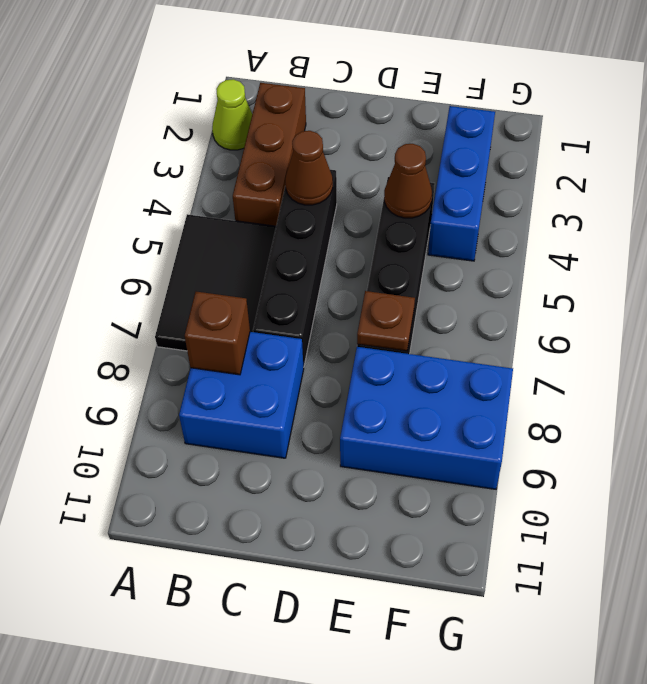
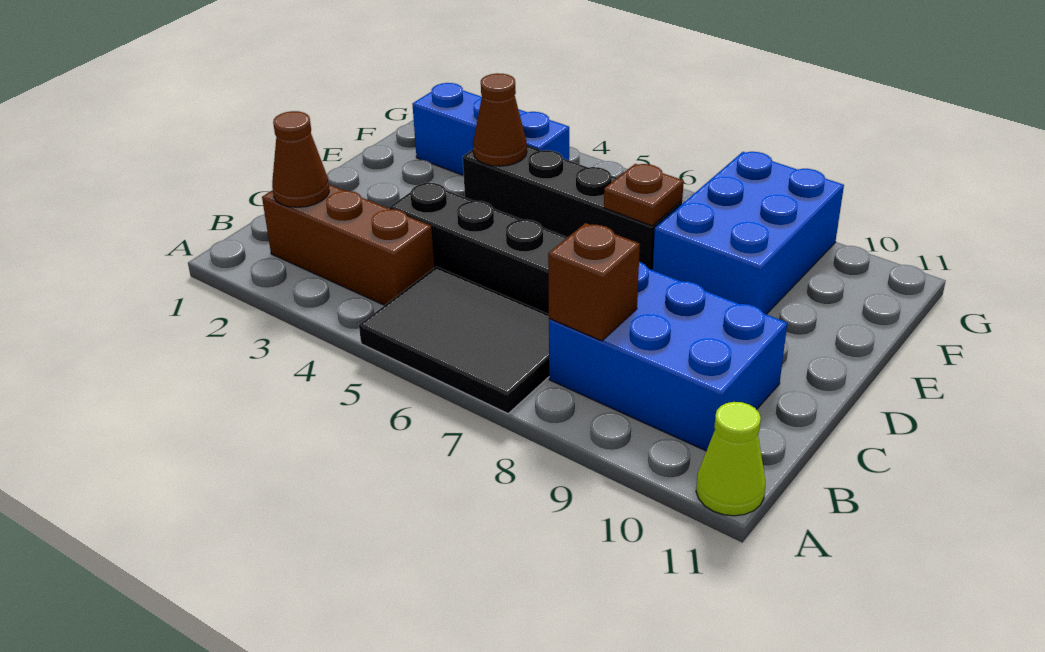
lime cone A2 level 1 -> lime cone A11 level 1
blue brick B8:C9 level 1 -> blue brick B8:C10 level 1
brown cone C4 level 2 -> brown cone B2 level 2

